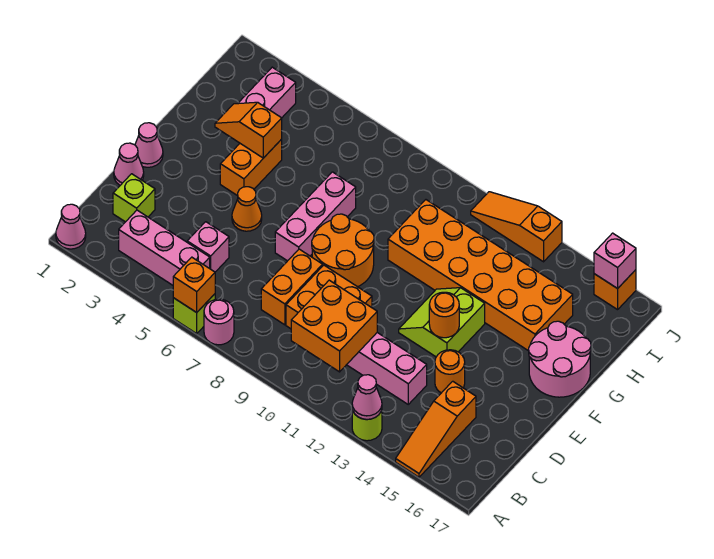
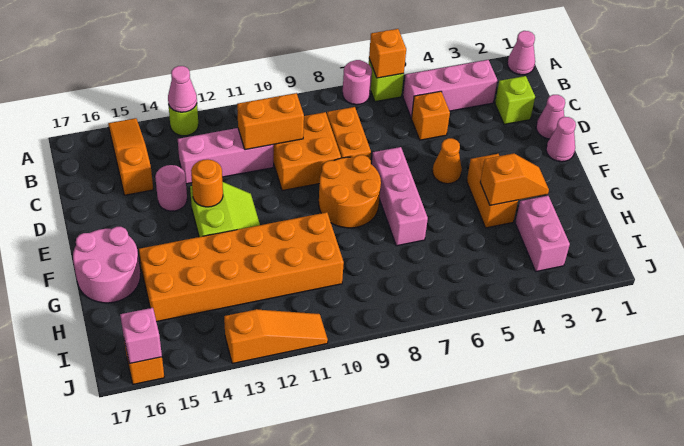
orange brick B10:C11 level 2 -> orange brick C10:C11 level 2
pink brick C5 level 1 -> orange brick C5 level 1
orange round brick D14 level 1 -> pink round brick D14 level 1

